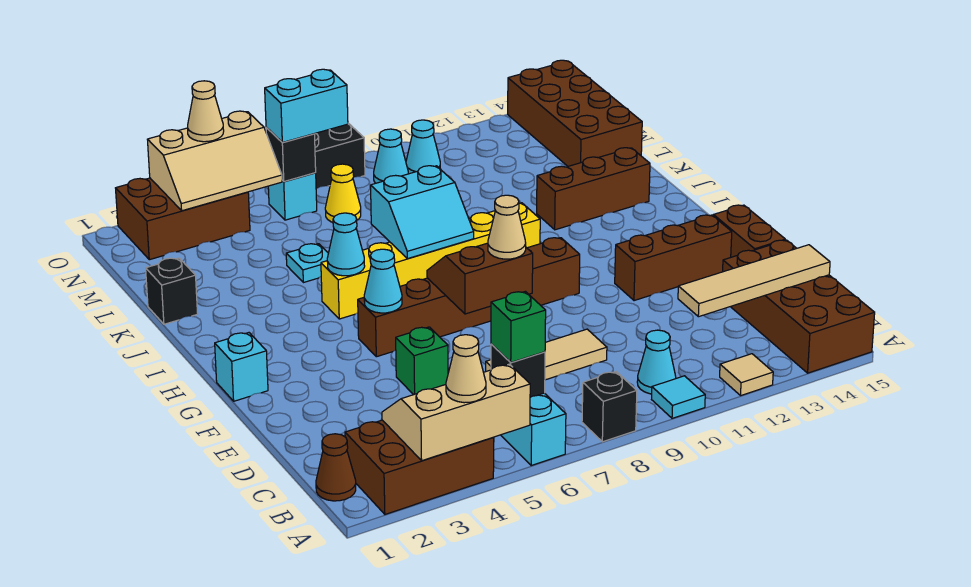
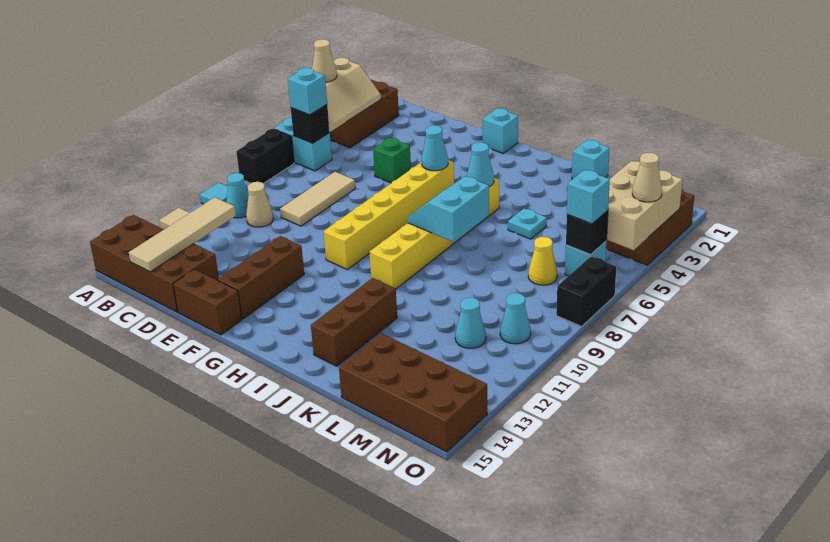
black brick A8 level 1 -> black brick A7:A8 level 1
brown cone B1 level 1 -> none
green brick B6 level 3 -> cyan brick B6 level 3
brown slope F7:G8 level 2 top F -> none
tan cone F8 level 3 -> tan cone C10 level 1
brown brick G5:G10 level 1 -> yellow brick G5:G10 level 1
black brick K1 level 1 -> cyan brick K1 level 1
tan slope N3:O5 level 2 top O -> tan brick N3:O5 level 2
cyan brick N6:N7 level 3 -> cyan brick N6 level 3
cyan cone N9 level 1 -> cyan cone M11 level 1

